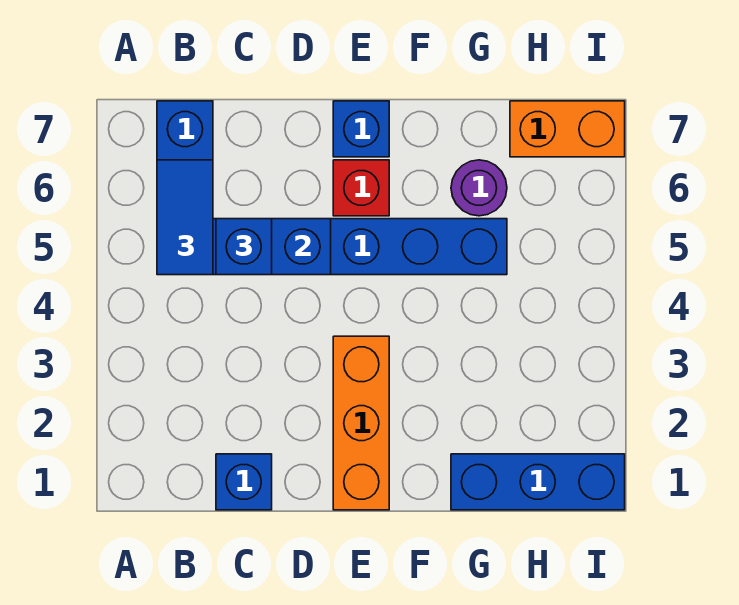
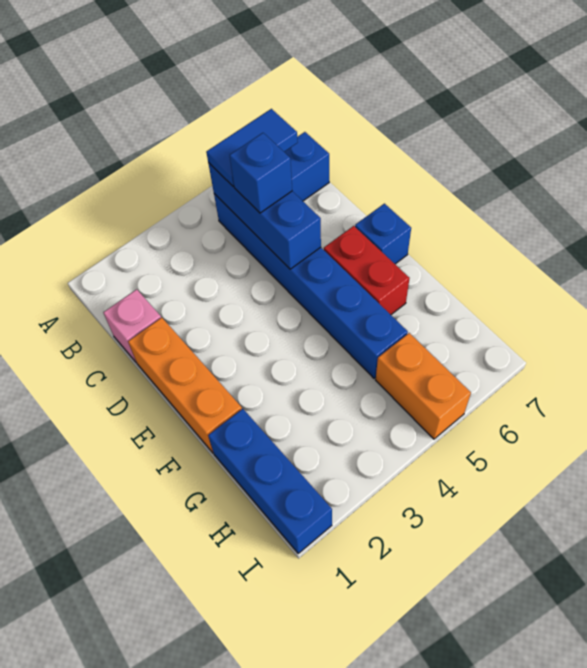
blue brick C1 level 1 -> pink brick C1 level 1
orange brick E1:E3 level 1 -> orange brick D1:F1 level 1
red brick E6 level 1 -> red brick E6:F6 level 1
purple round brick G6 level 1 -> none
orange brick H7:I7 level 1 -> orange brick H5:I5 level 1

